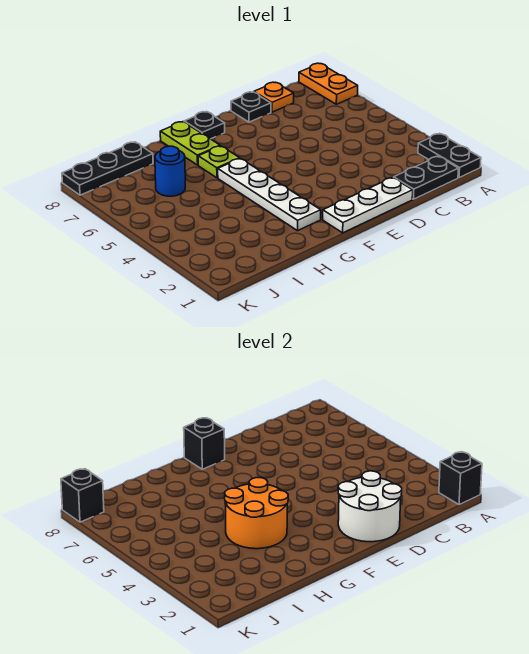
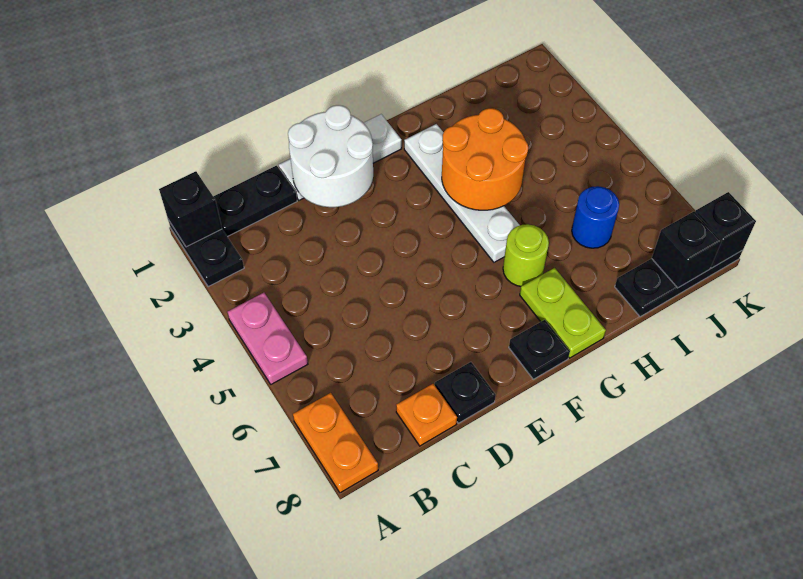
none -> pink plate A4:A5 level 1
black brick F8 level 2 -> black brick J8 level 2
lime plate G6 level 1 -> lime round brick G6 level 1

